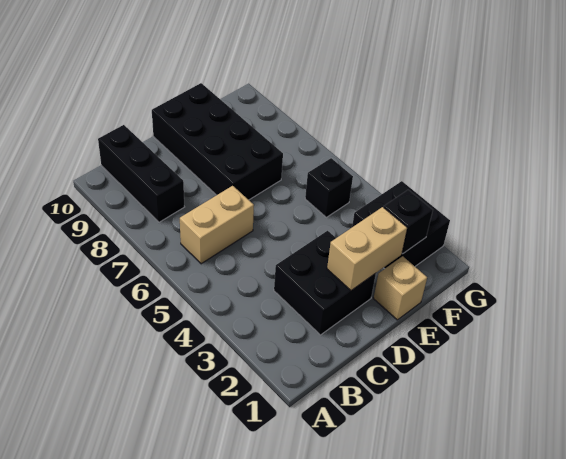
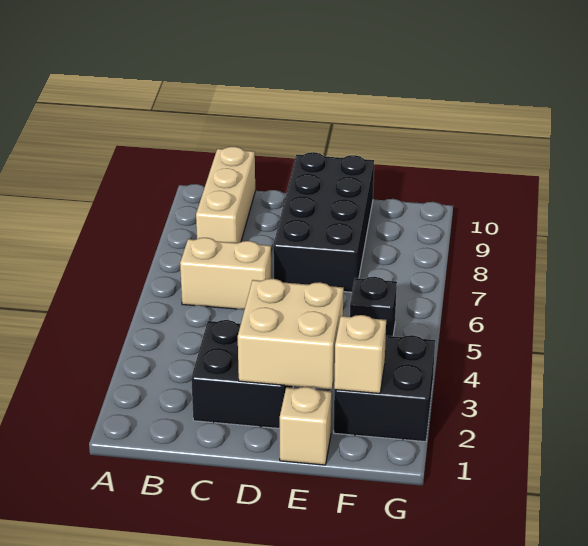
black brick B8:B10 level 1 -> tan brick B8:B10 level 1
tan brick D2:E2 level 2 -> tan brick D2:E3 level 2
black brick F2 level 2 -> tan brick F2 level 2

